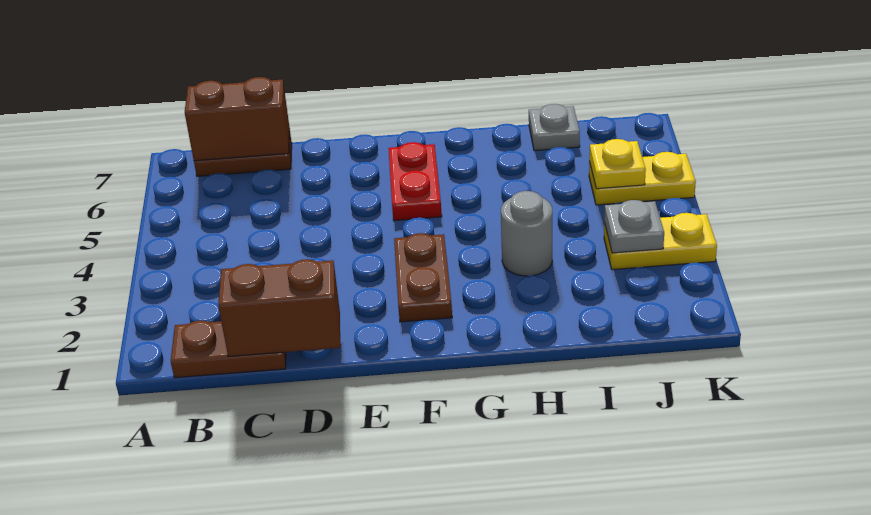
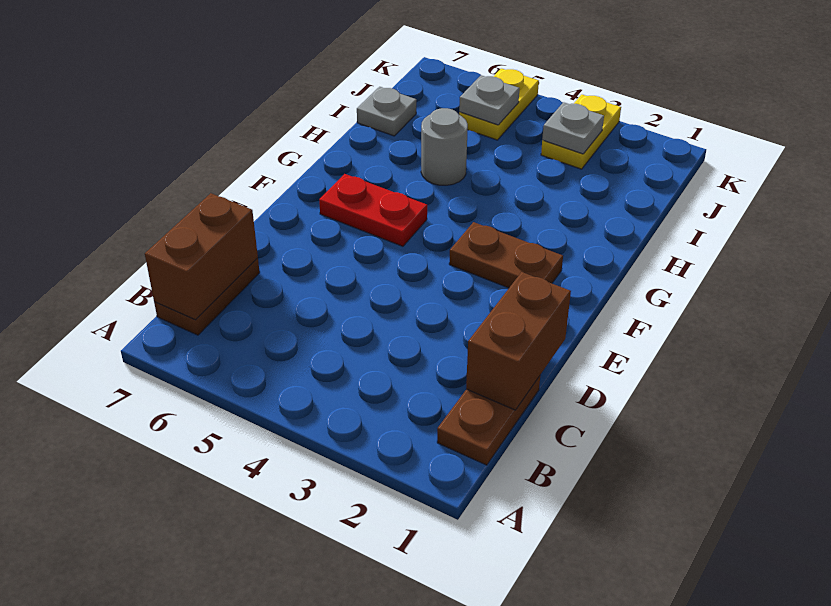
grey round brick H3 level 1 -> grey round brick H5 level 1
yellow plate J5 level 2 -> grey plate J5 level 2

